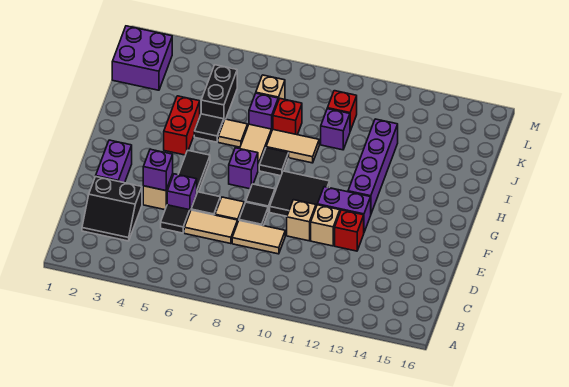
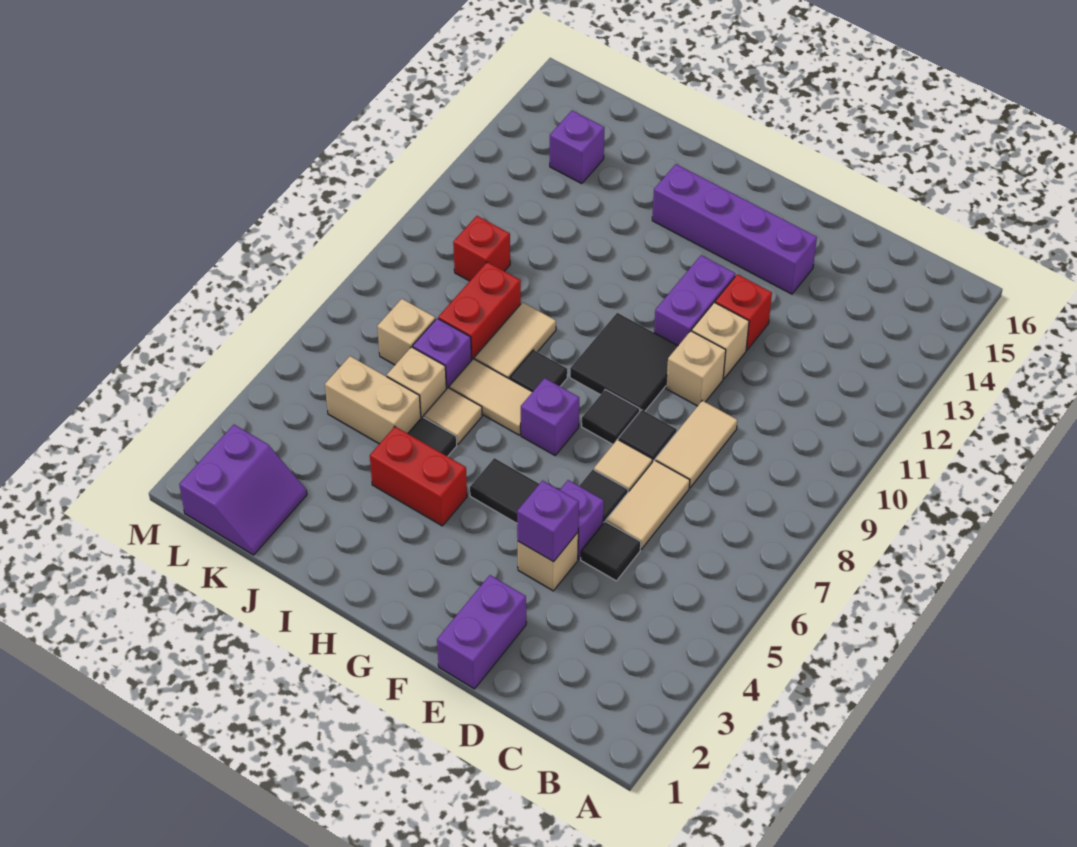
black slope C2:D3 level 1 top D -> none
purple brick E2:F2 level 1 -> purple brick E1:E2 level 1
purple brick G12:J12 level 1 -> purple brick E14:H14 level 1
black brick J5:K5 level 1 -> tan brick J5:K5 level 1
none -> tan brick J6 level 1
red brick J8 level 1 -> red brick J8:J9 level 1
purple brick J10 level 1 -> purple brick K14 level 1
purple brick K1:L2 level 1 -> purple slope K1:L2 level 1 top L

